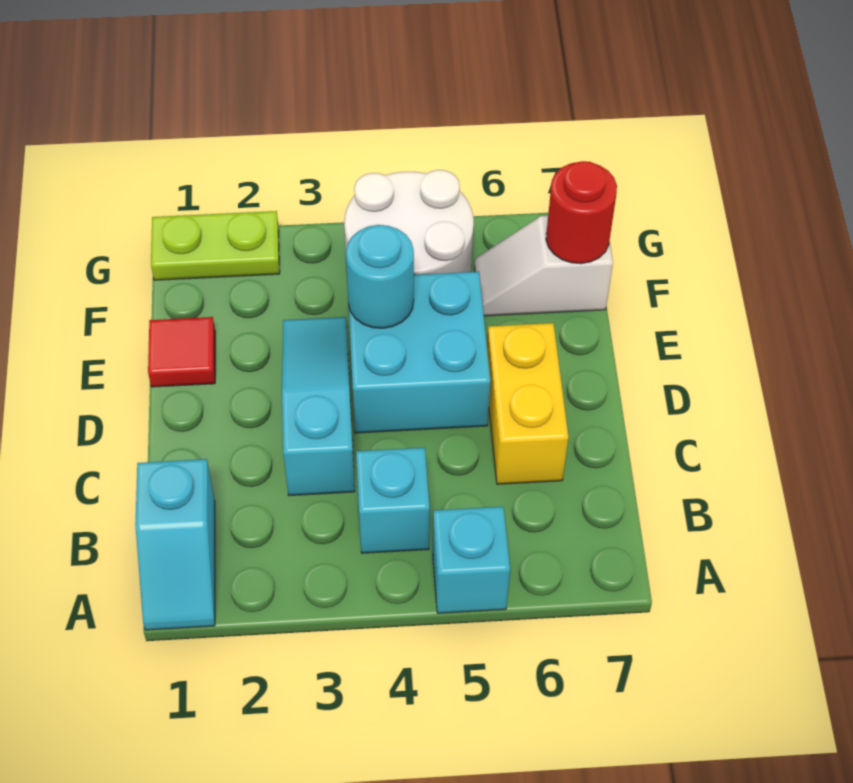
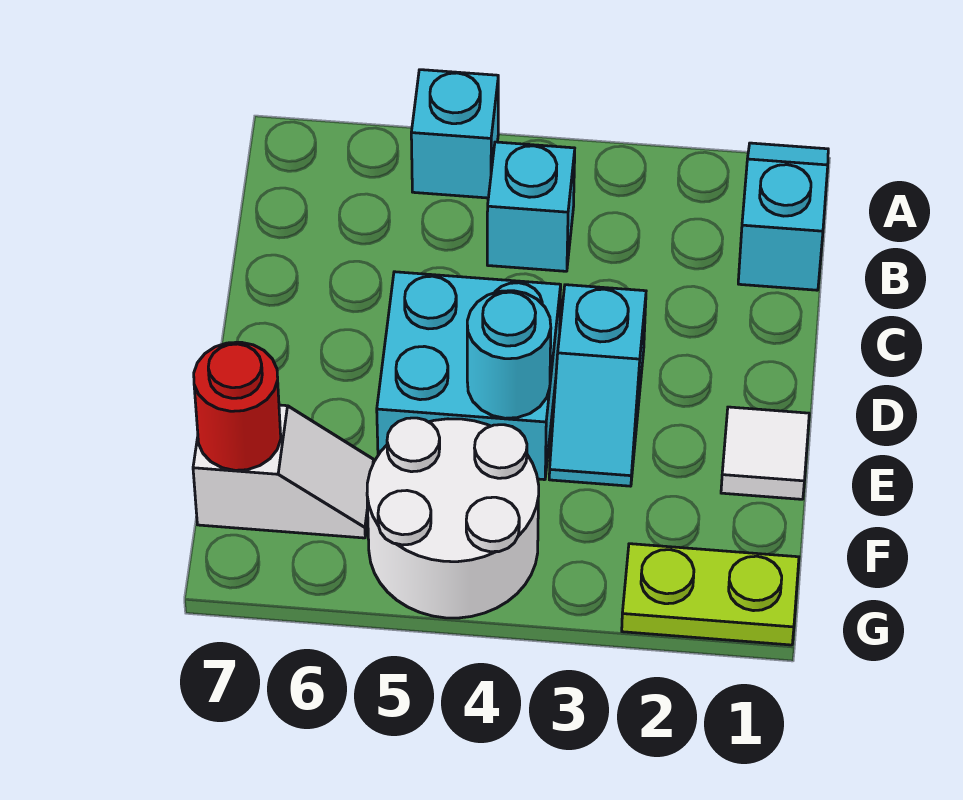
cyan slope C3:E3 level 1 top C -> cyan slope D3:E3 level 1 top D
yellow brick C6:D6 level 1 -> none
red tile E1 level 1 -> white tile E1 level 1

